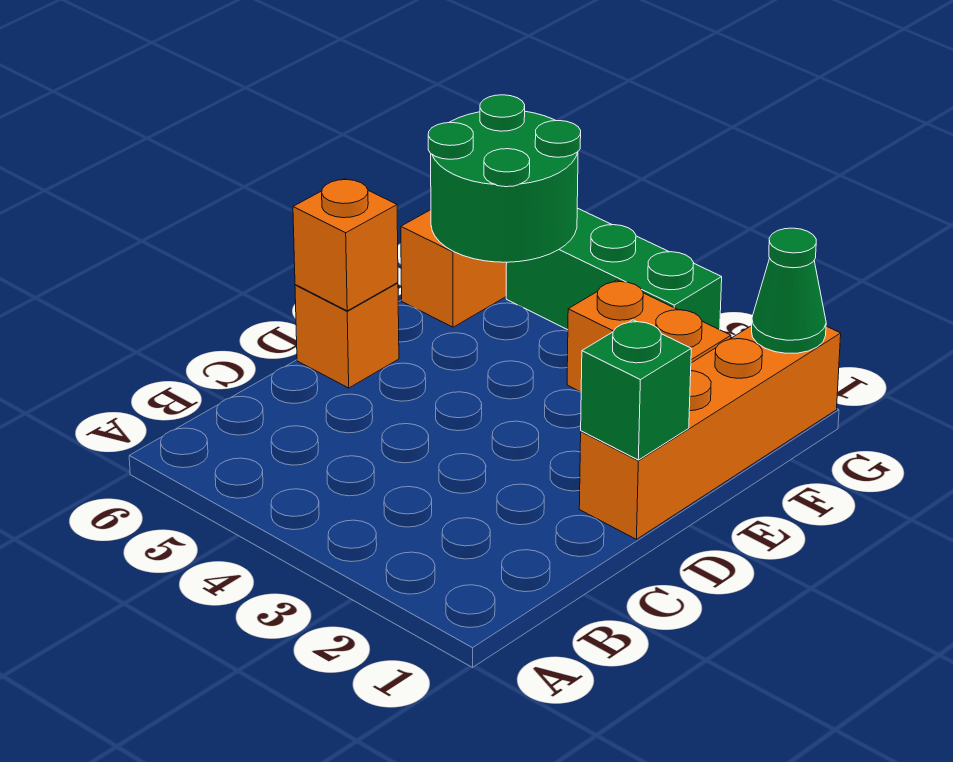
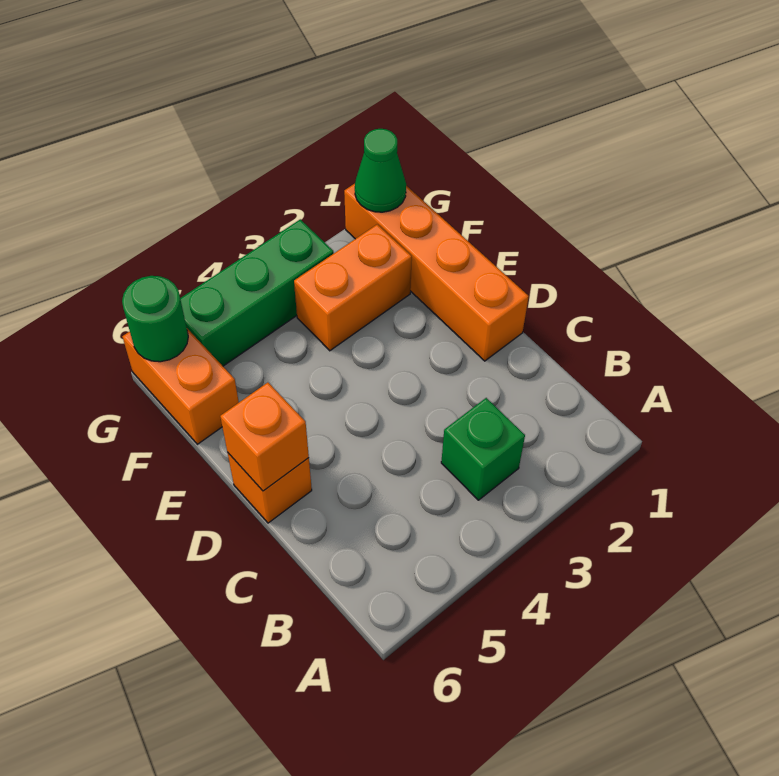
green brick D1 level 2 -> green brick B3 level 1
green round brick F5:G6 level 2 -> green round brick G6 level 2

